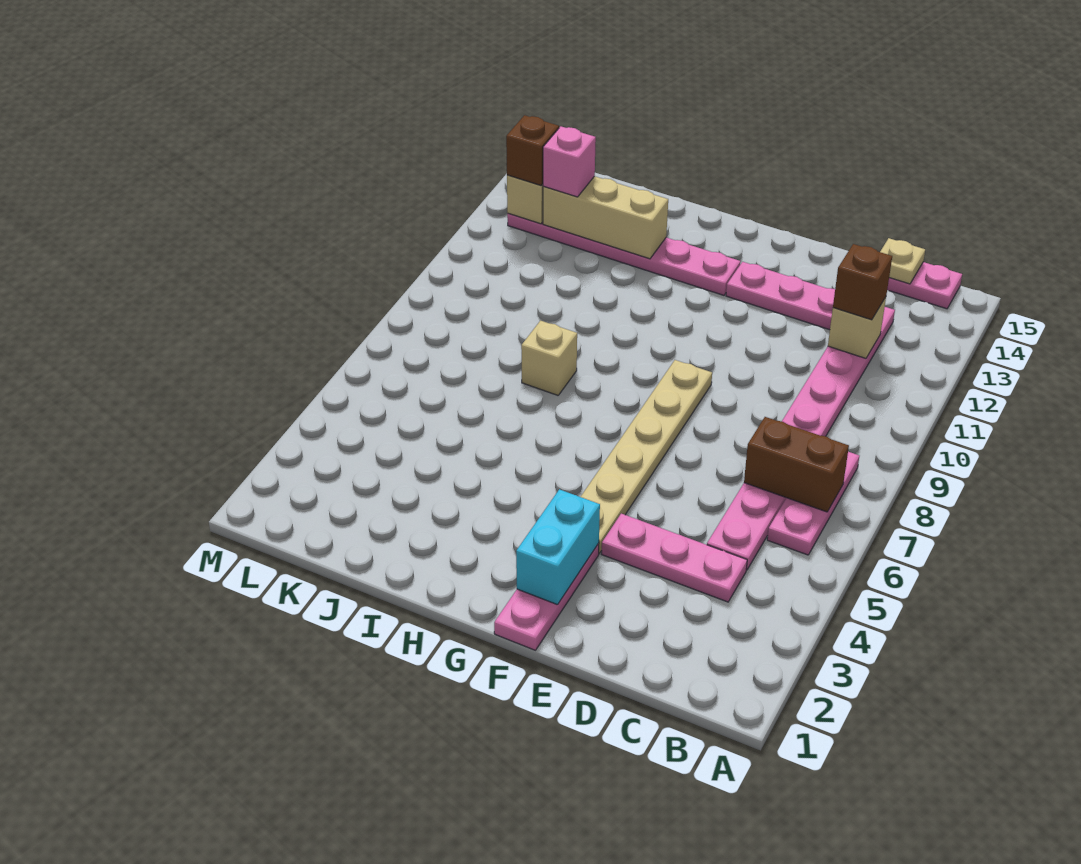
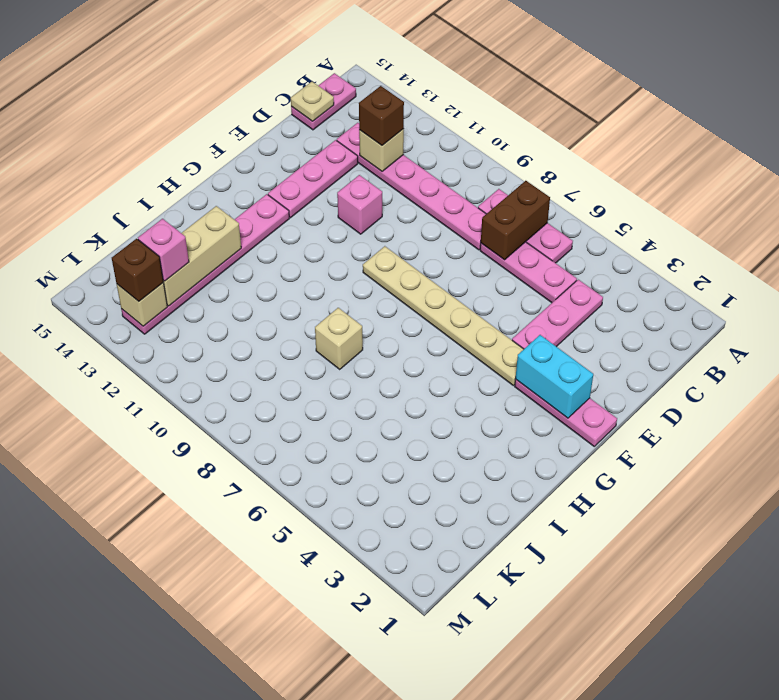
none -> pink brick E11 level 1

